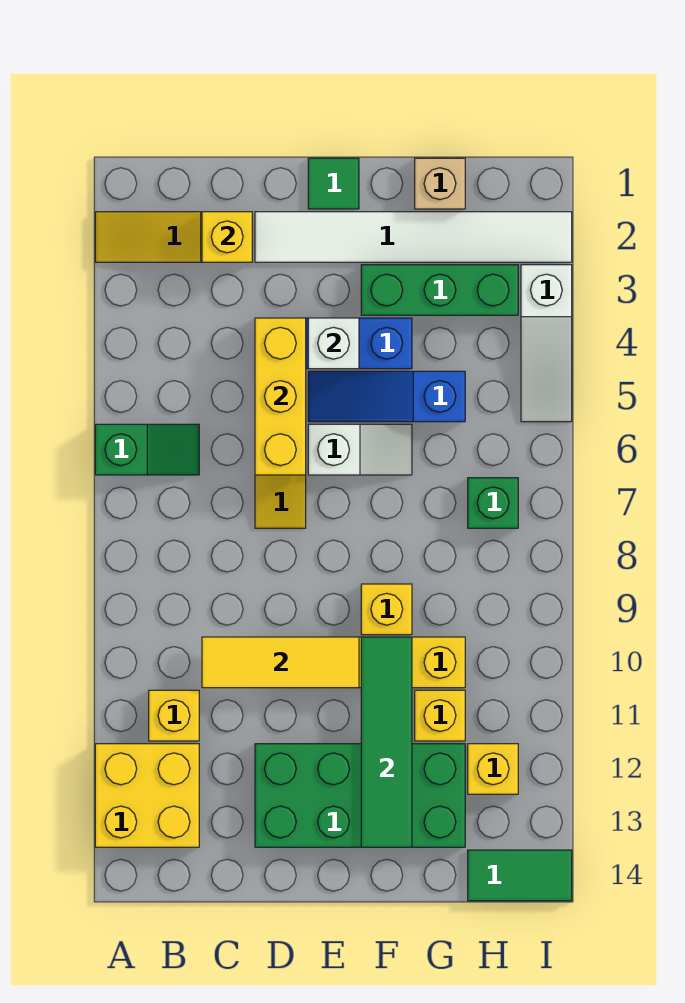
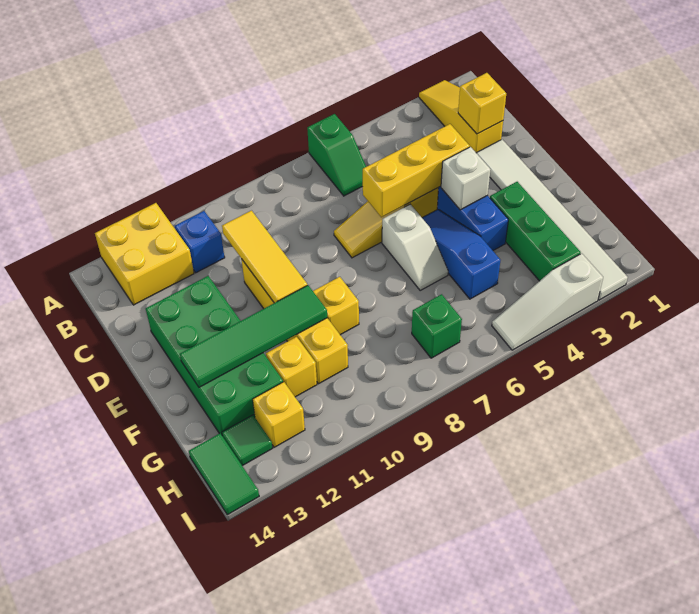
yellow brick B11 level 1 -> blue brick B11 level 1
green tile E1 level 1 -> green tile H13 level 1
tan brick G1 level 1 -> none

